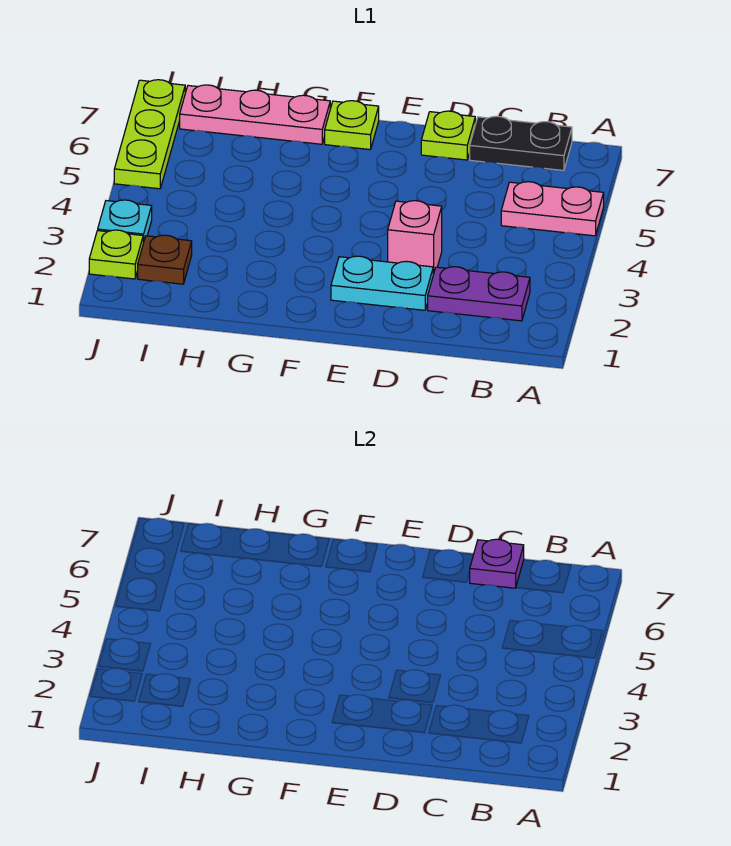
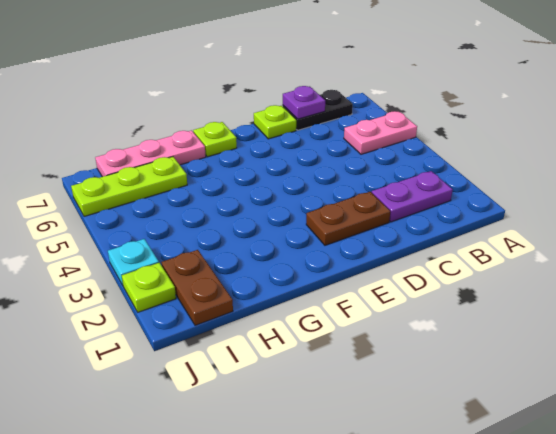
cyan plate D2:E2 level 1 -> brown plate D2:E2 level 1
pink brick D3 level 1 -> none
brown plate I2 level 1 -> brown plate I1:I2 level 1
lime plate J5:J7 level 1 -> lime plate H6:J6 level 1

